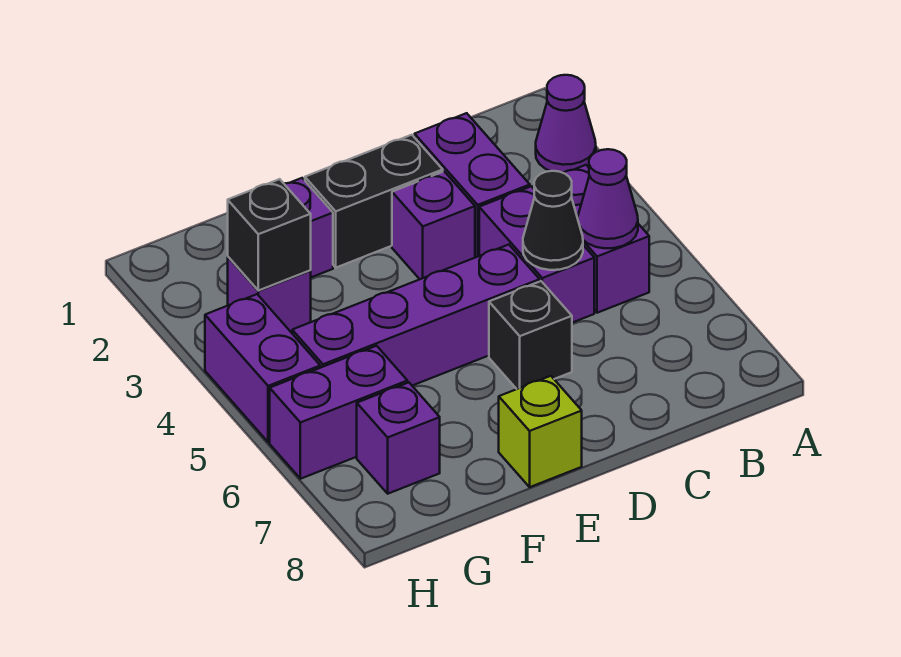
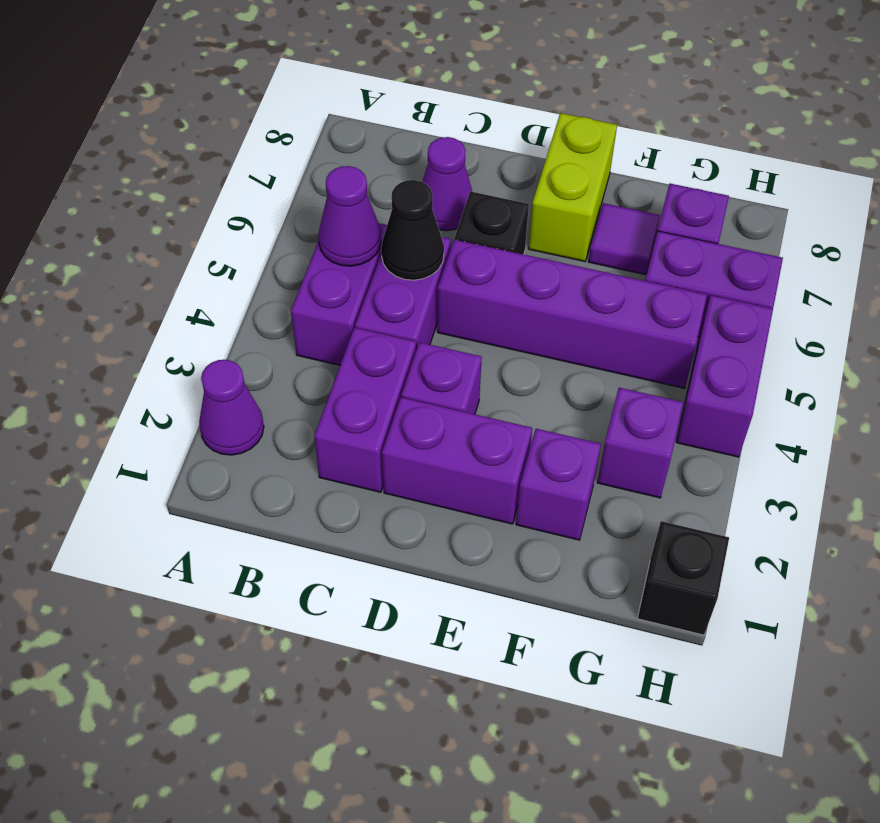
none -> purple cone C7 level 1
black brick D2:E2 level 1 -> purple brick D2:E2 level 1
lime brick E8 level 1 -> lime brick E7:E8 level 1
none -> purple tile F7 level 1
black brick G3 level 2 -> black brick H1 level 1

